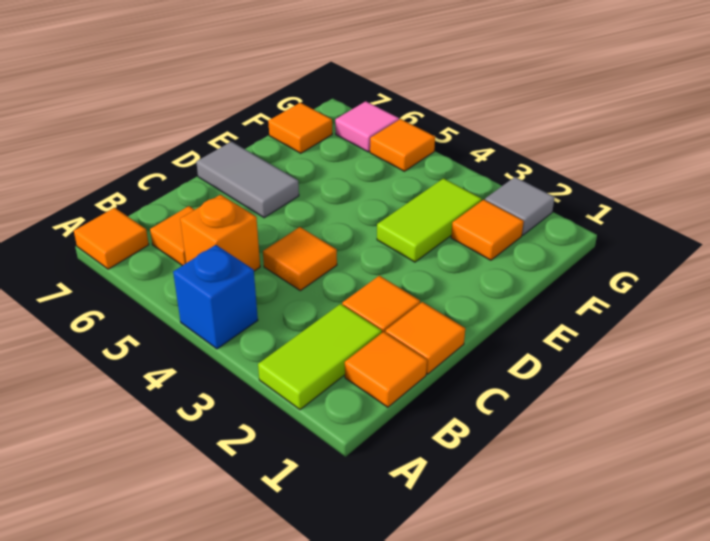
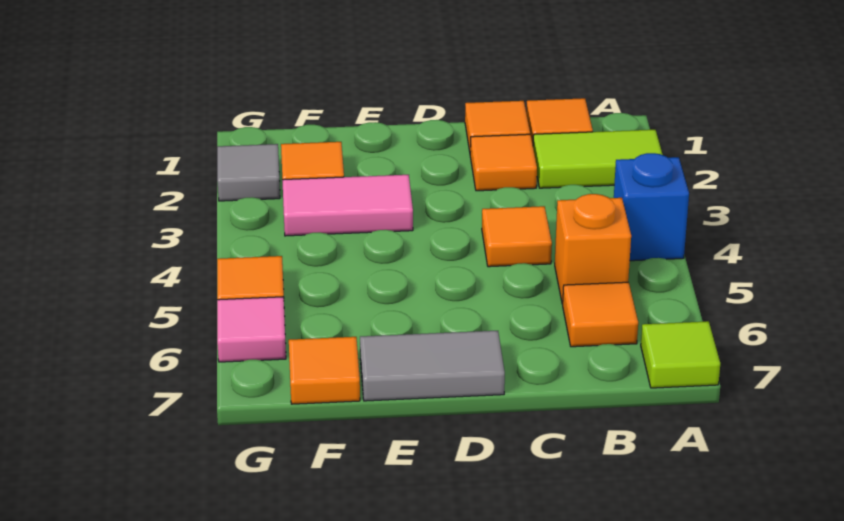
orange tile A7 level 1 -> lime tile A7 level 1
grey tile D6:D7 level 1 -> grey tile D7:E7 level 1
lime tile E3:F3 level 1 -> pink tile E3:F3 level 1

